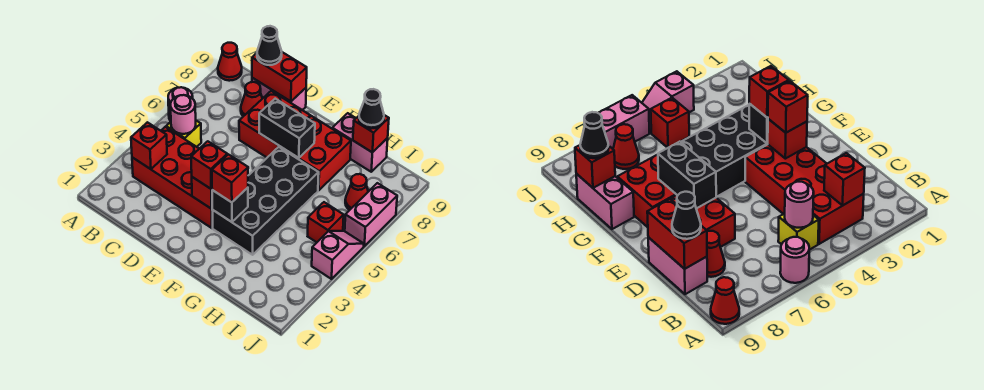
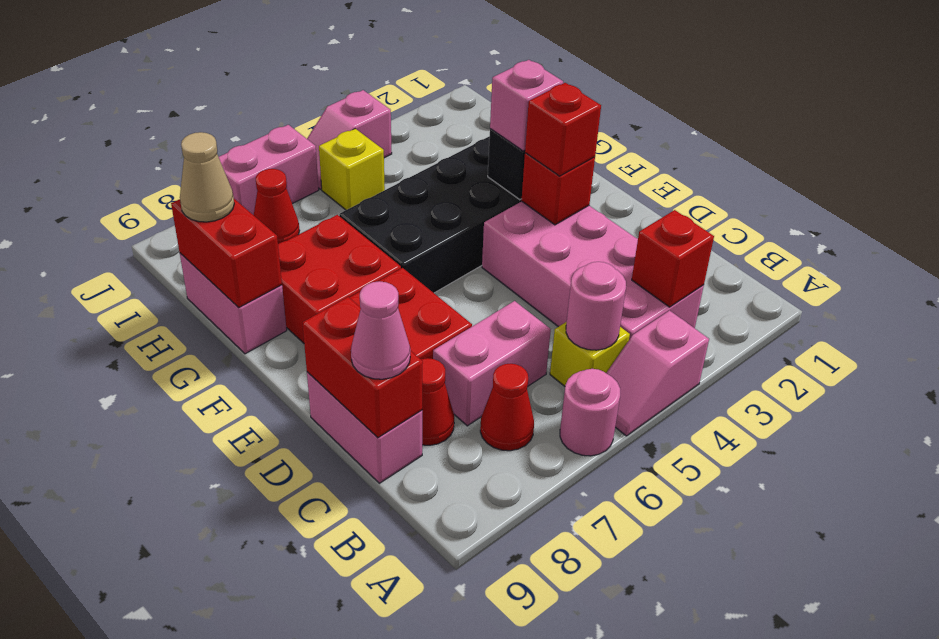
none -> pink slope A4:A5 level 1 top 4
red cone A9 level 1 -> red cone B7 level 1
red brick B3:E4 level 1 -> pink brick B3:E4 level 1
none -> pink brick C6:C7 level 1
black cone C9 level 3 -> pink cone C9 level 3
black brick E7:F7 level 2 -> none
red brick F3 level 3 -> pink brick F3 level 3
red brick H9 level 2 -> red brick G9:H9 level 2
black cone H9 level 3 -> tan cone H9 level 3
red brick I5 level 1 -> yellow brick I5 level 1

